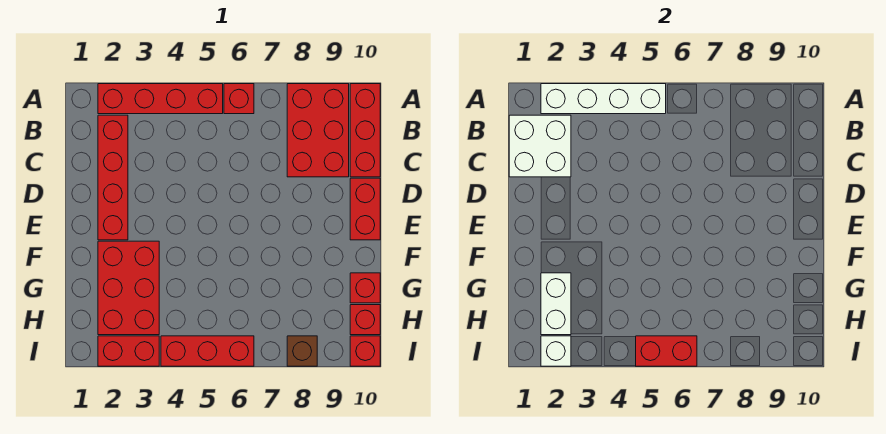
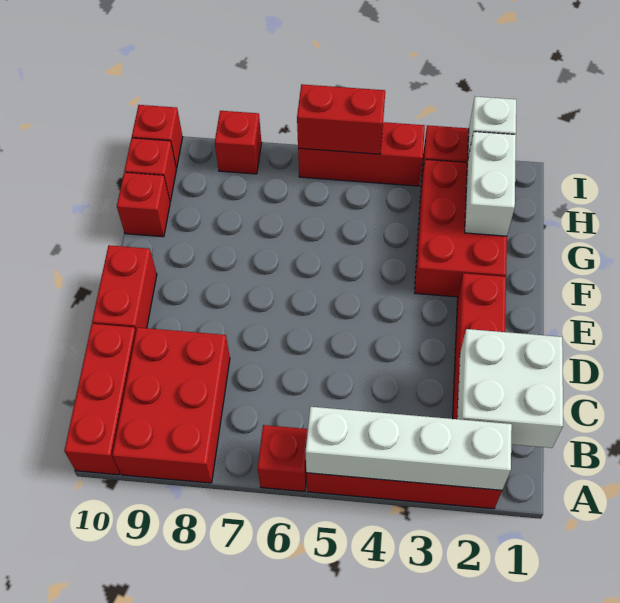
brown brick I8 level 1 -> red brick I8 level 1

